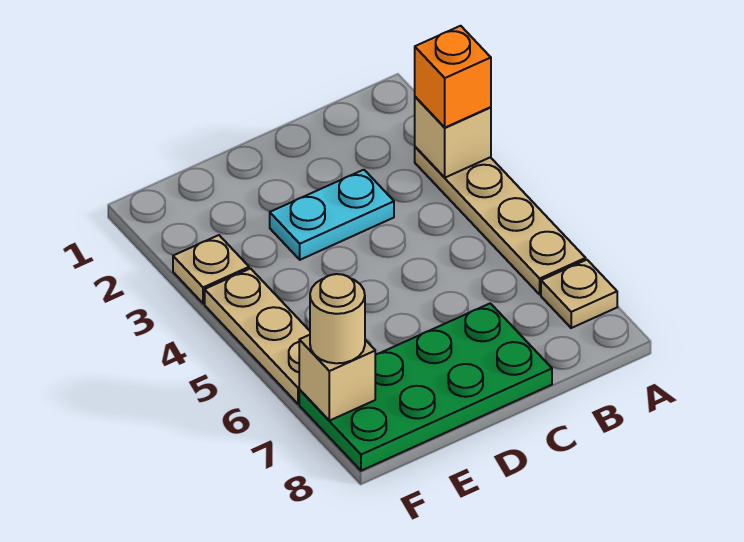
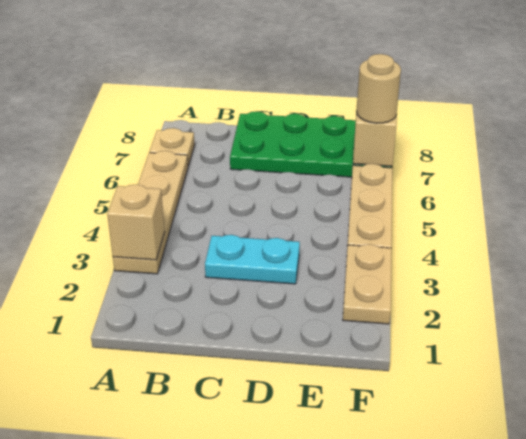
orange brick A3 level 3 -> none
tan plate F3 level 1 -> tan plate F2:F3 level 1

